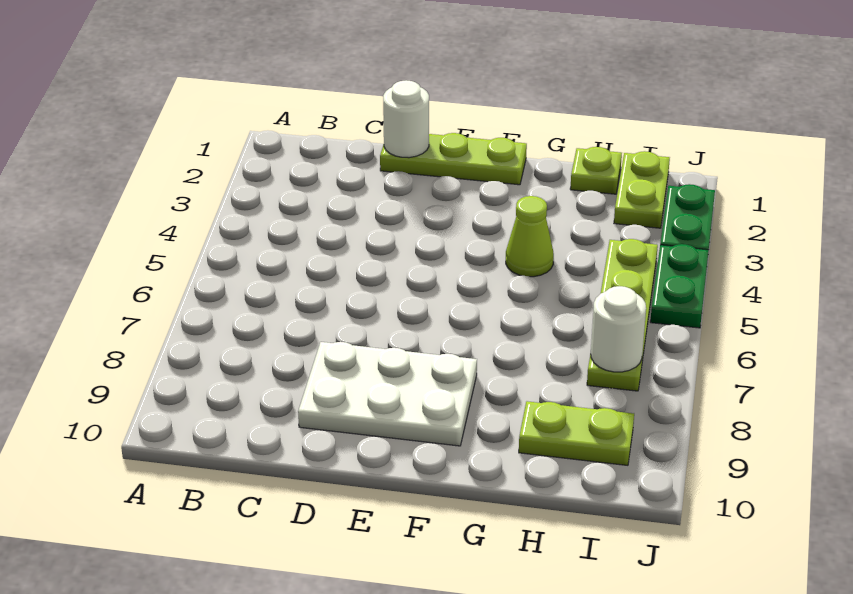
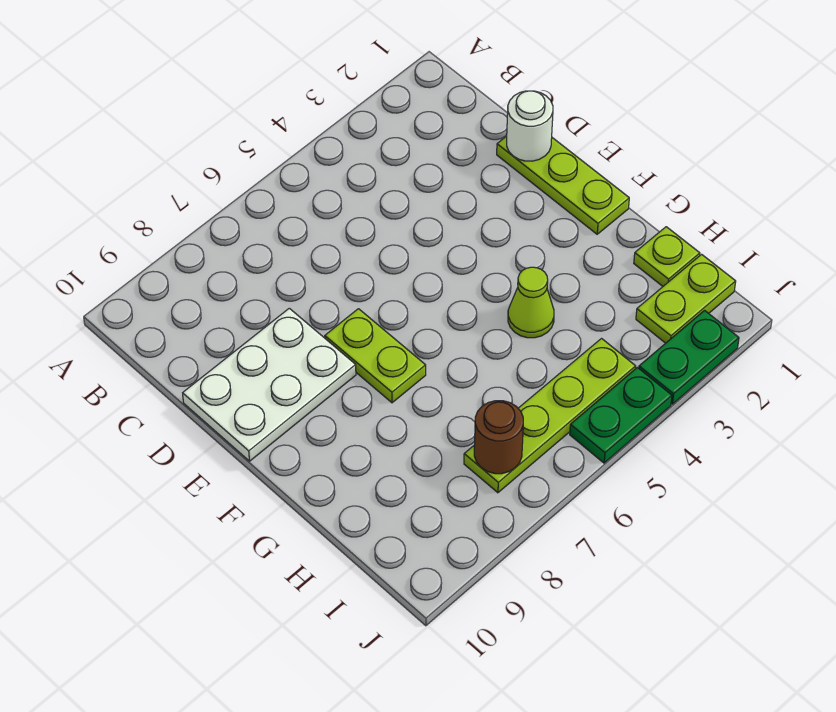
white plate D8:F9 level 1 -> white plate D8:E10 level 1
lime plate H9:I9 level 1 -> lime plate E7:F7 level 1
white round brick I7 level 2 -> brown round brick I7 level 2

